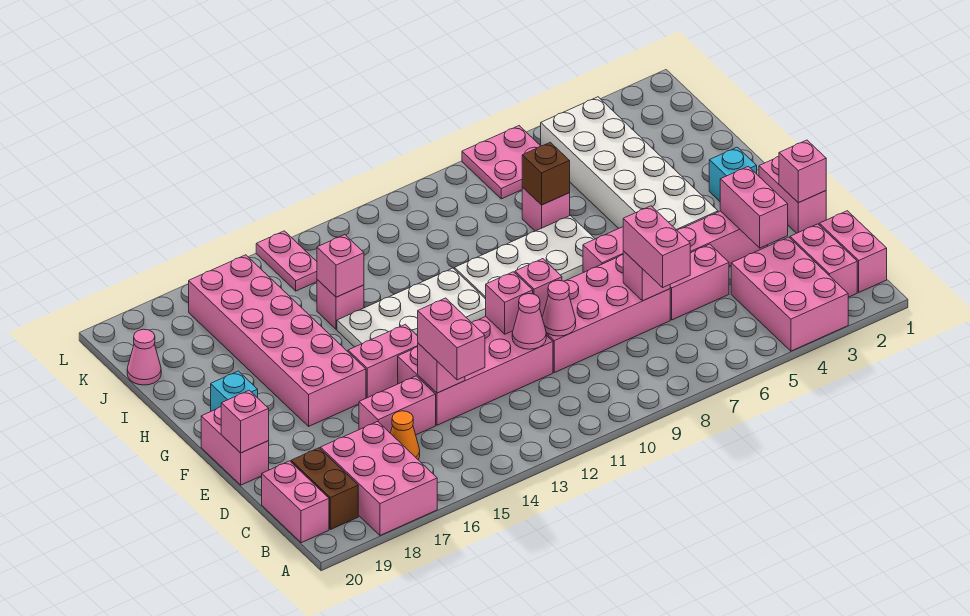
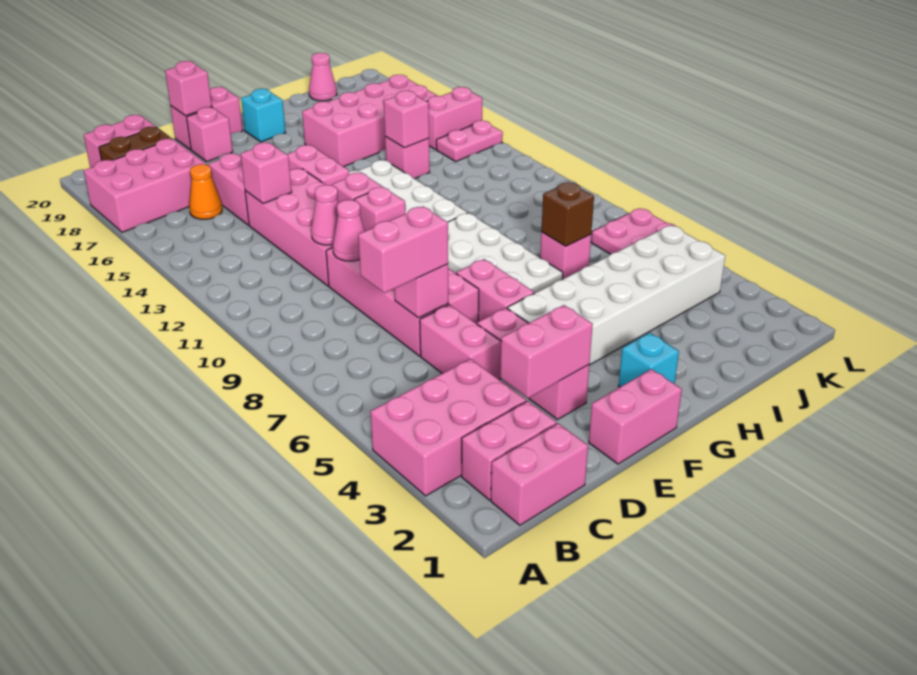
pink brick C14:D14 level 3 -> pink brick K15:L15 level 1
pink brick E1 level 2 -> pink brick E19 level 1
pink brick F16:K17 level 1 -> pink brick H16:K17 level 1

